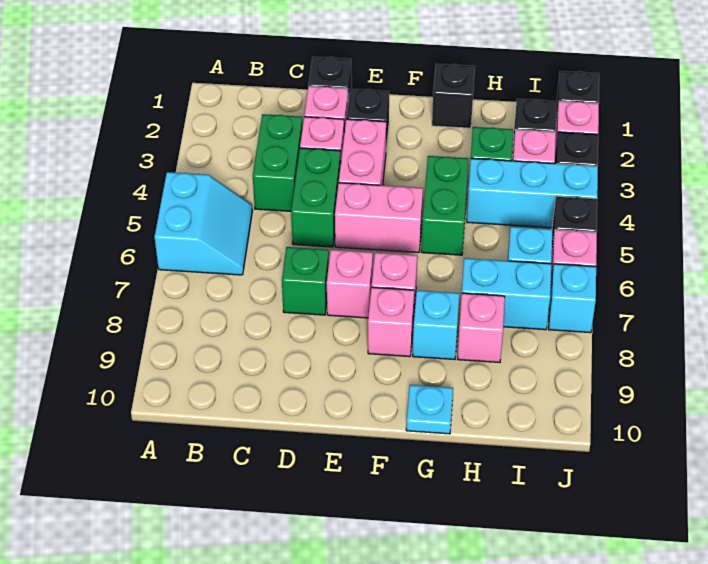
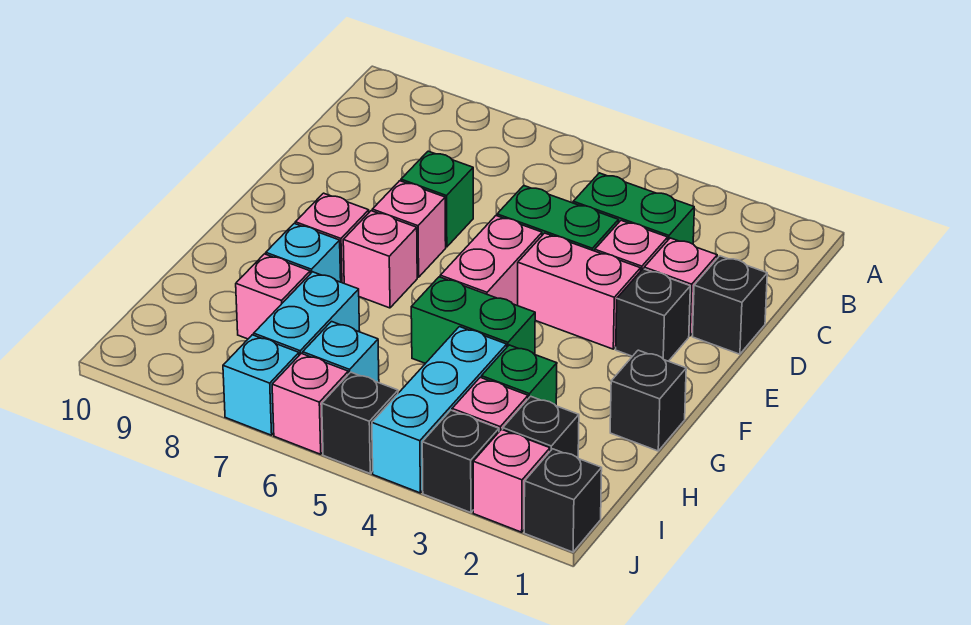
cyan slope A5:B6 level 1 top A -> none
cyan plate G10 level 1 -> none

